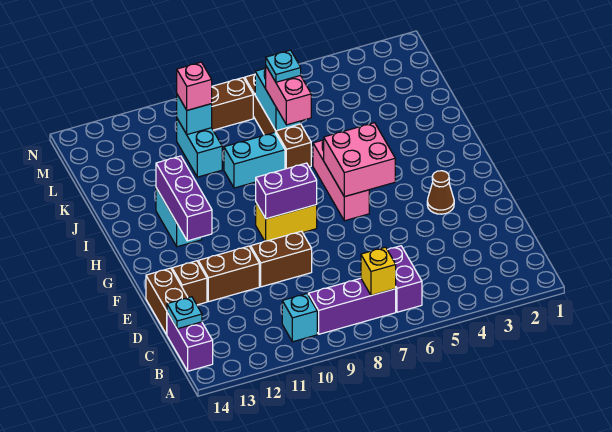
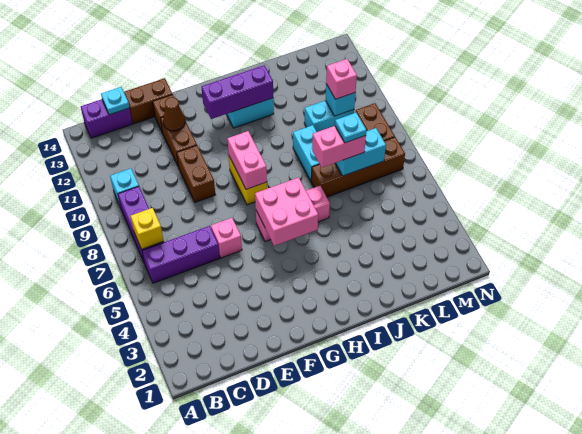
purple brick B6:C6 level 1 -> purple brick B6:D6 level 1
none -> pink brick E6 level 1
brown cone F3 level 1 -> brown cone E12 level 2
purple brick G8:G9 level 2 -> pink brick G8:G9 level 2

